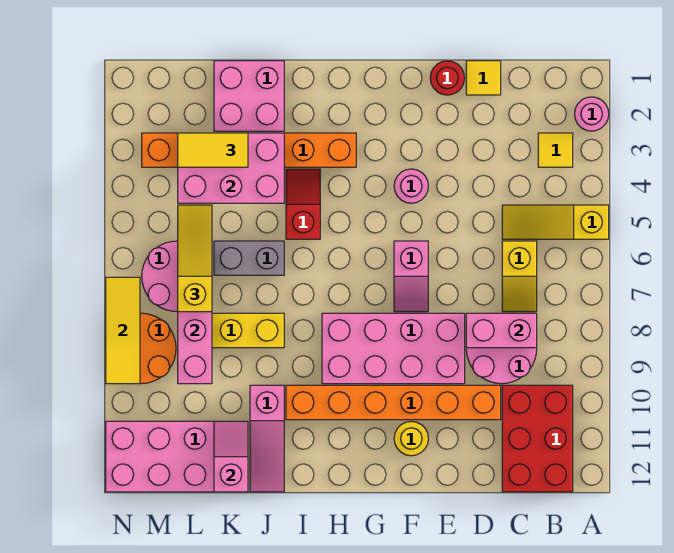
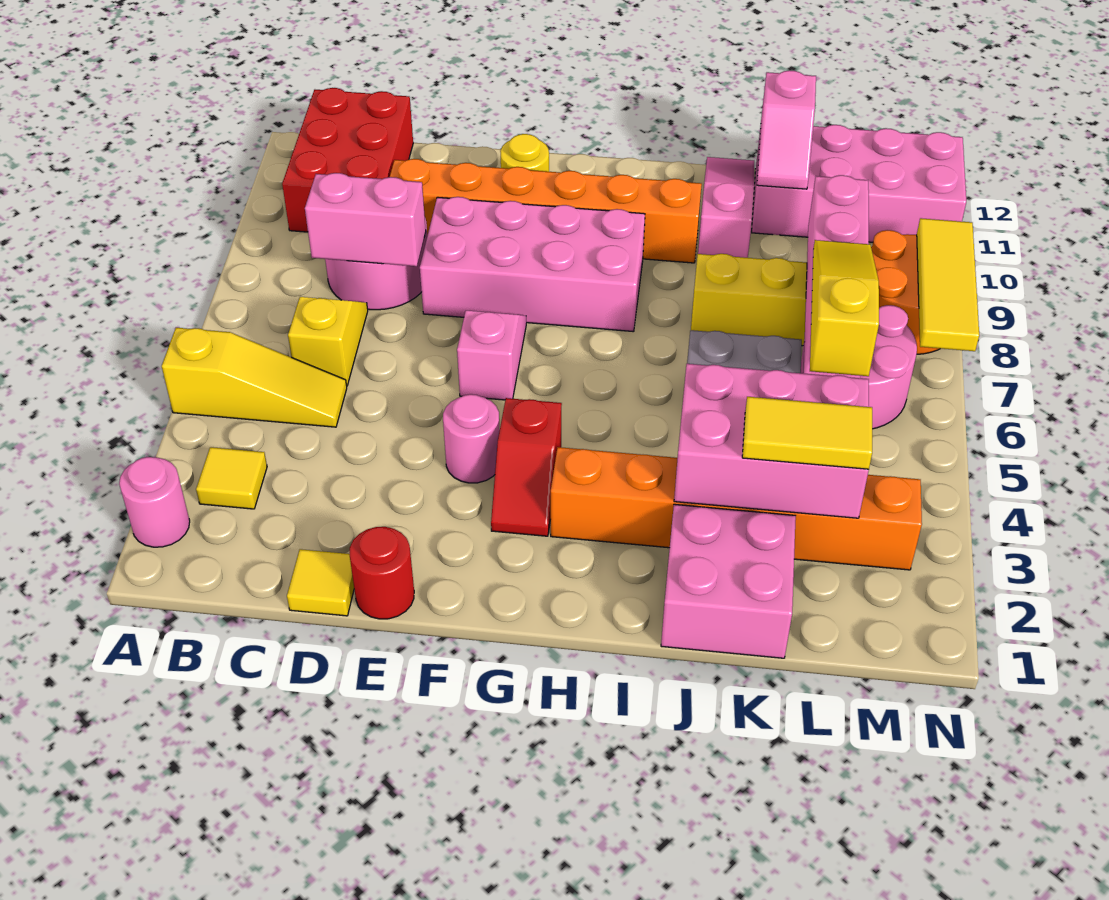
red slope I4:I5 level 1 top 5 -> red slope G3:G4 level 1 top 4
yellow slope L5:L7 level 3 top 7 -> yellow slope L5:L7 level 3 top 5

